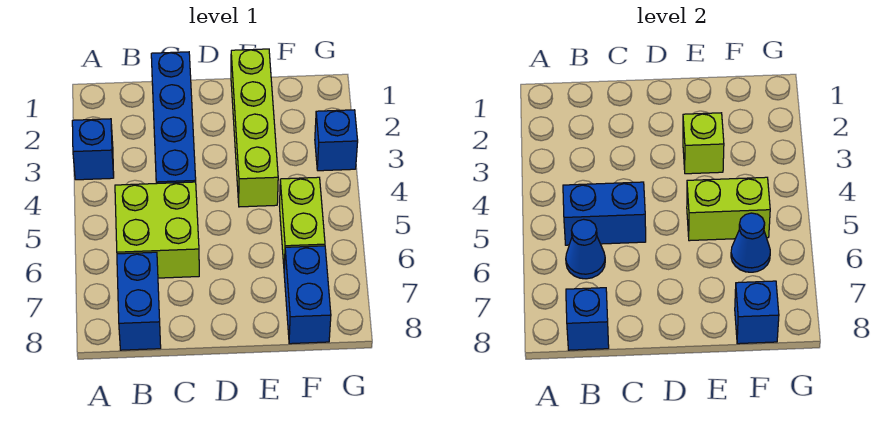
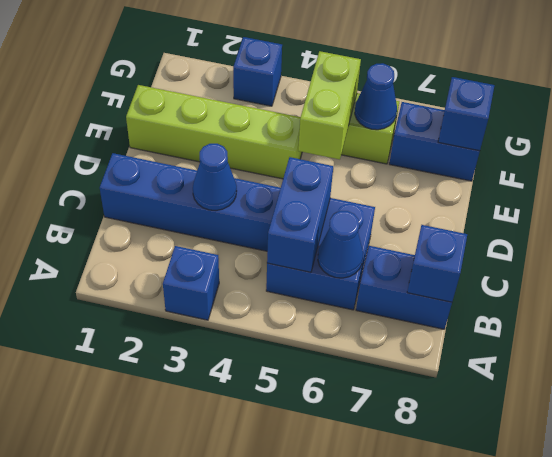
lime brick B5:C6 level 1 -> blue brick B5:C6 level 1
none -> blue cone C3 level 2
lime brick E3 level 2 -> none

